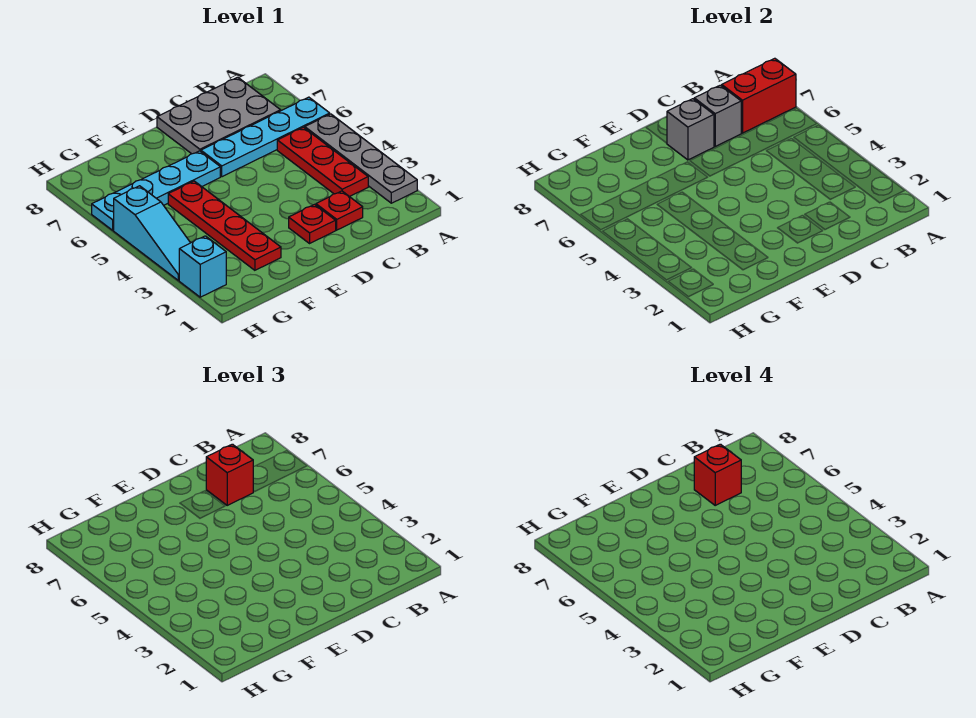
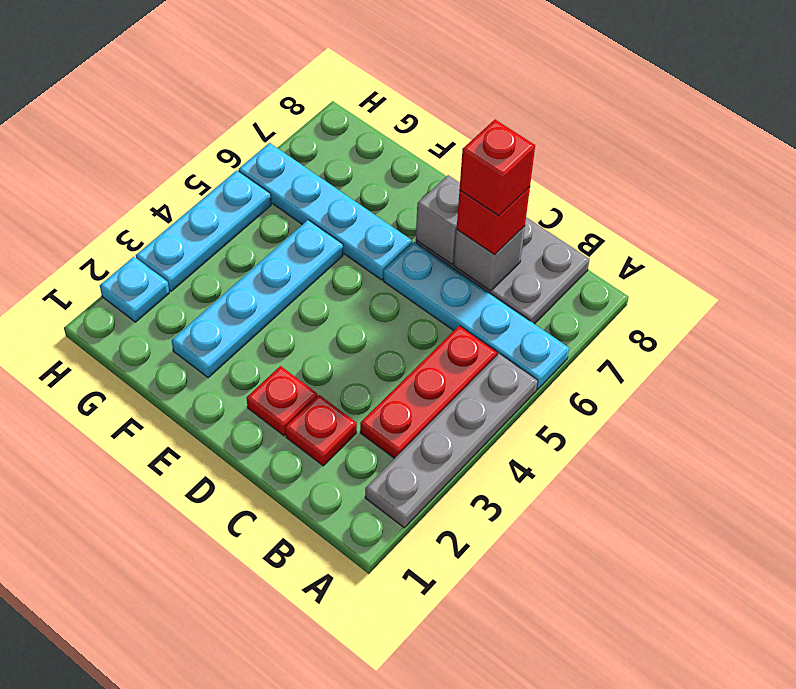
red brick A7:B7 level 2 -> none
red plate F2:F5 level 1 -> cyan plate F2:F5 level 1
cyan brick H2 level 1 -> cyan plate H2 level 1
cyan slope H3:H5 level 1 top 5 -> cyan plate H3:H5 level 1

